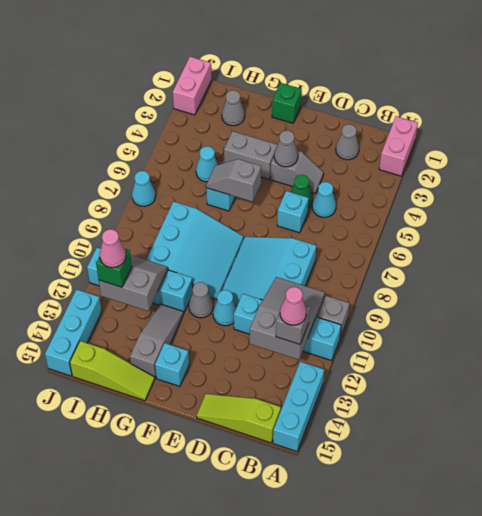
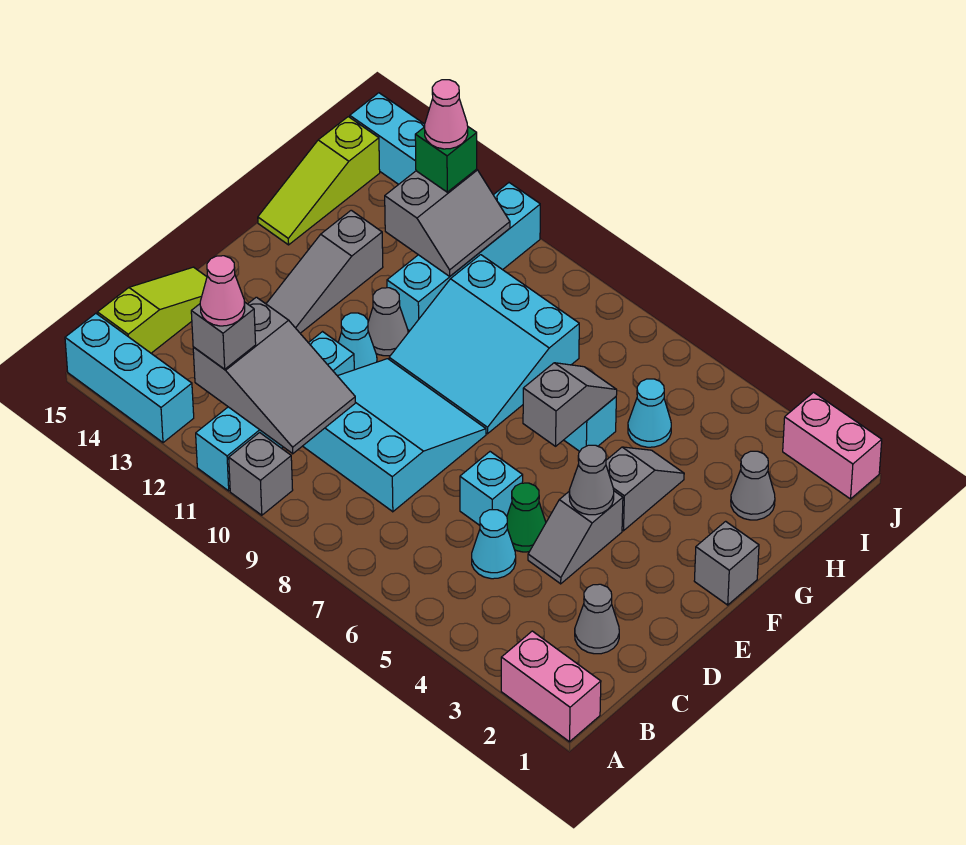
green brick F1 level 1 -> grey brick F1 level 1
grey brick F4:G4 level 1 -> grey slope F4:G4 level 1 top F
cyan brick F14 level 1 -> none
grey slope G12:G14 level 1 top 14 -> grey slope E13:G13 level 1 top G
cyan cone J7 level 1 -> none

